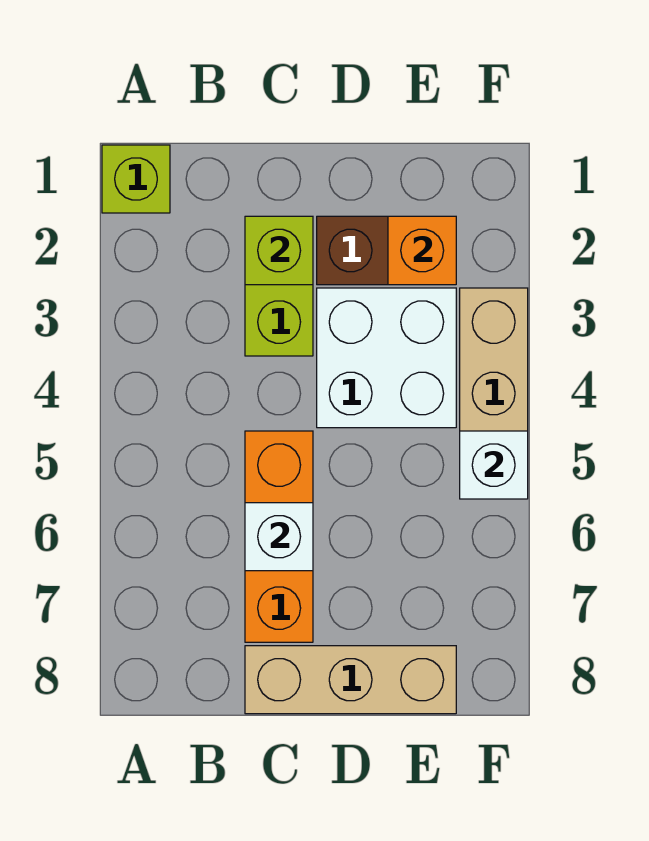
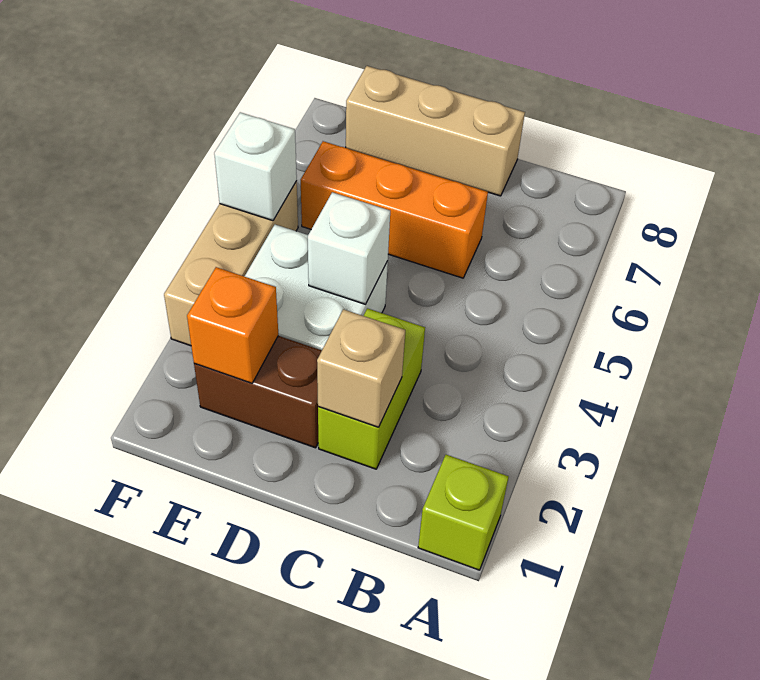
lime brick C2 level 2 -> tan brick C2 level 2
orange brick C5:C7 level 1 -> orange brick C6:E6 level 1
white brick C6 level 2 -> white brick D4 level 2

